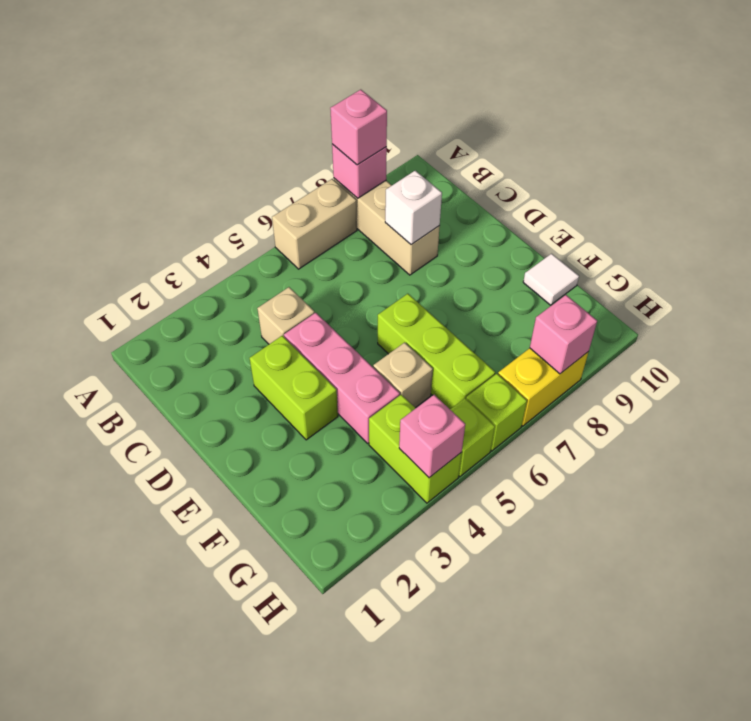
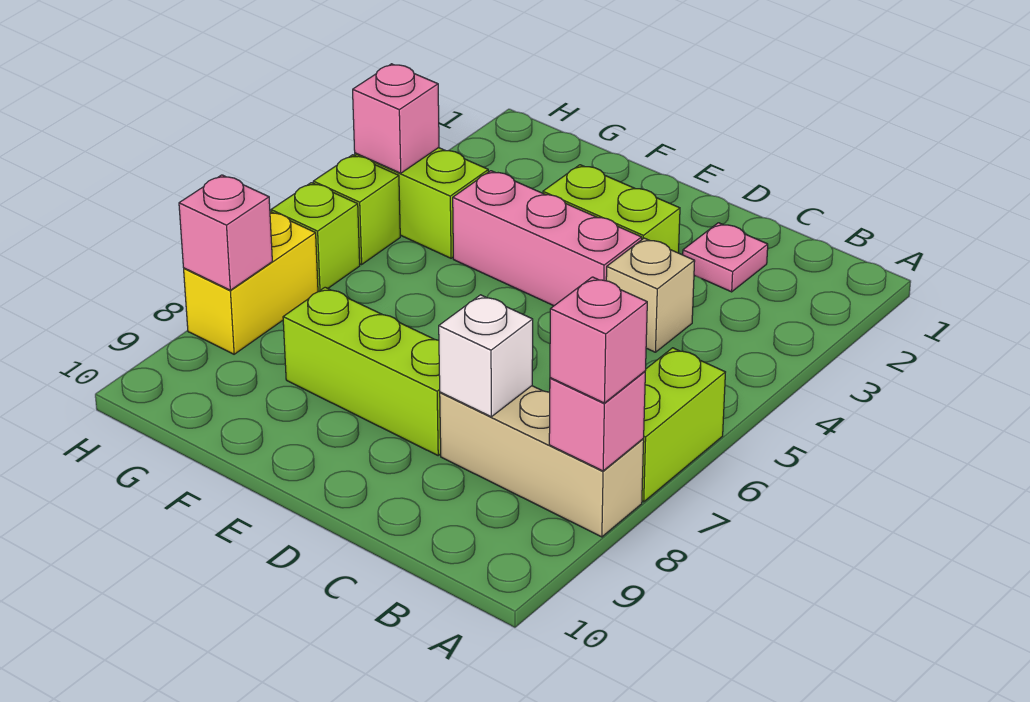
tan brick A6:A7 level 1 -> lime brick A6:A7 level 1
none -> pink plate C2 level 1
lime brick E6:G6 level 1 -> lime brick D8:F8 level 1
tan brick F5 level 1 -> none
white tile F10 level 1 -> none

